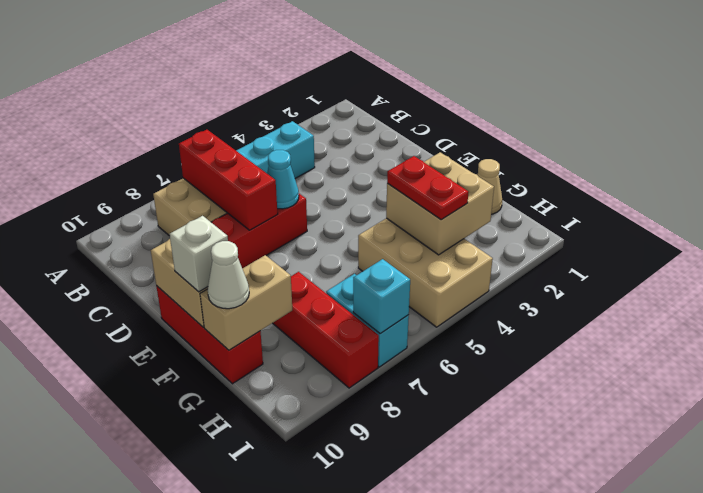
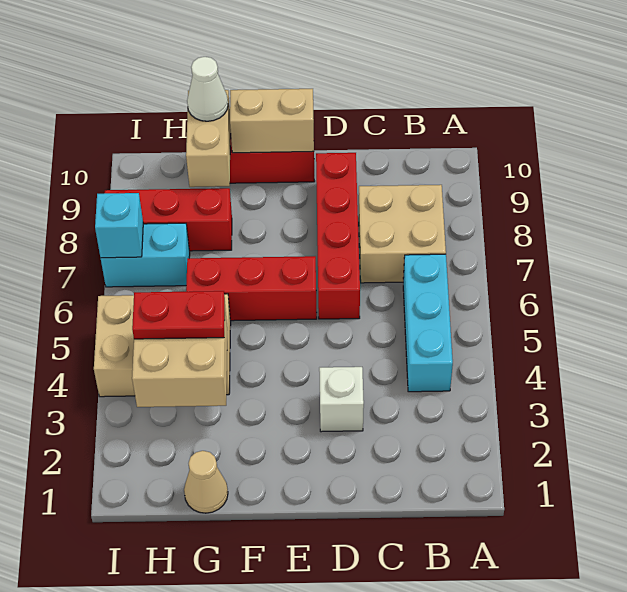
red brick B7:D7 level 2 -> red brick E6:G6 level 1
cyan cone D6 level 2 -> none
white brick F10 level 3 -> white brick D3 level 1

